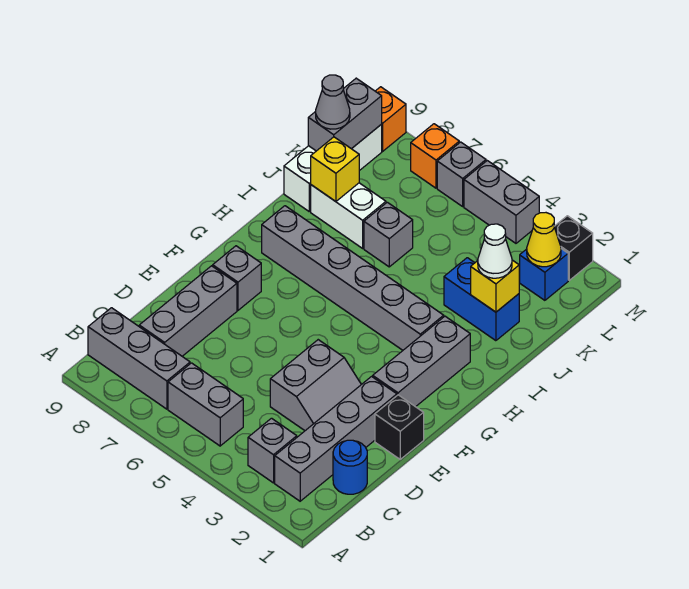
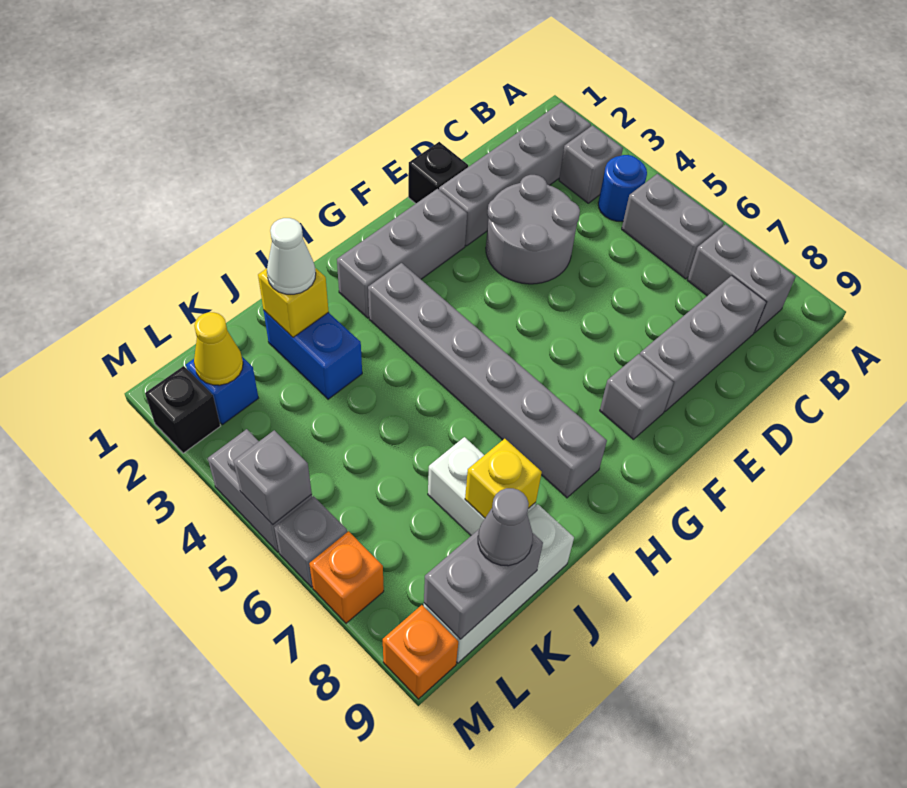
grey brick B7:B9 level 1 -> grey brick B7:B8 level 1
blue round brick C1 level 1 -> blue round brick B4 level 1
grey slope D3:E4 level 1 top 4 -> grey round brick D3:E4 level 1
grey brick J6 level 1 -> grey brick M5 level 2

